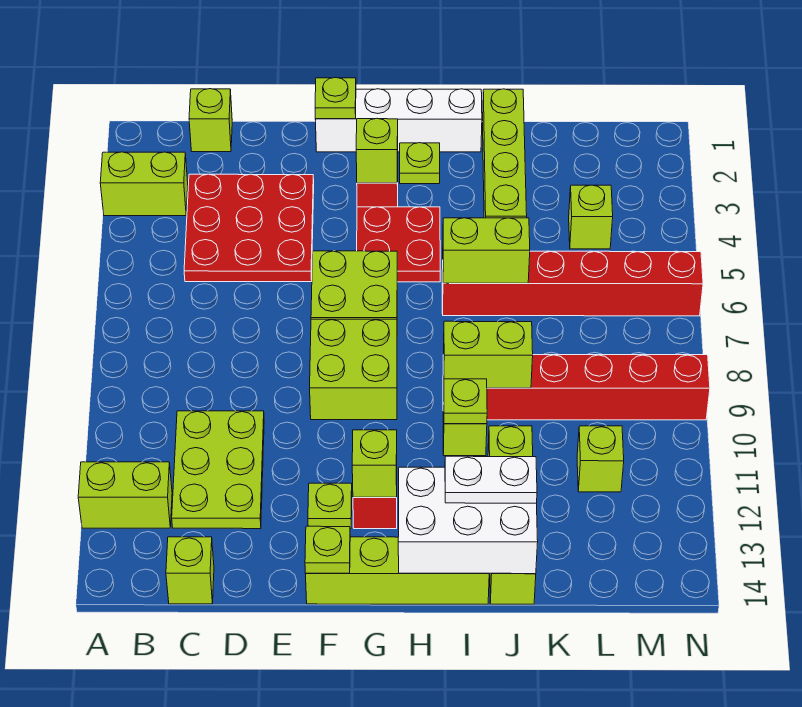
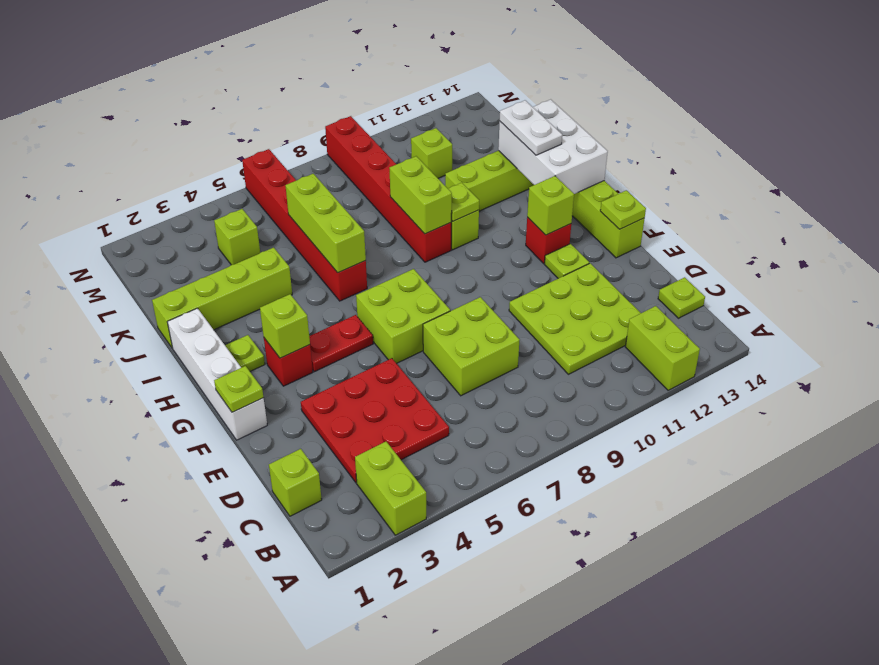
lime plate C10:D12 level 1 -> lime plate C10:E12 level 1
lime brick C14 level 1 -> lime plate C14 level 1
lime brick F8:G9 level 1 -> lime brick D7:E8 level 1
red plate G4:H5 level 1 -> red plate G4:G5 level 1
lime brick I6:J6 level 2 -> lime brick I6:K6 level 2

